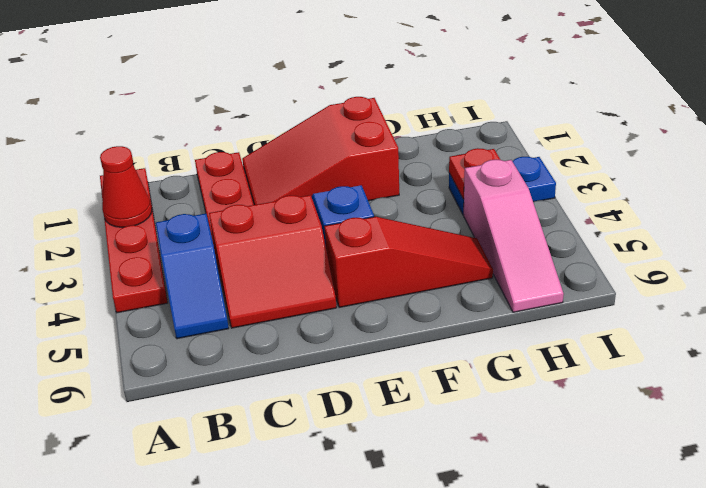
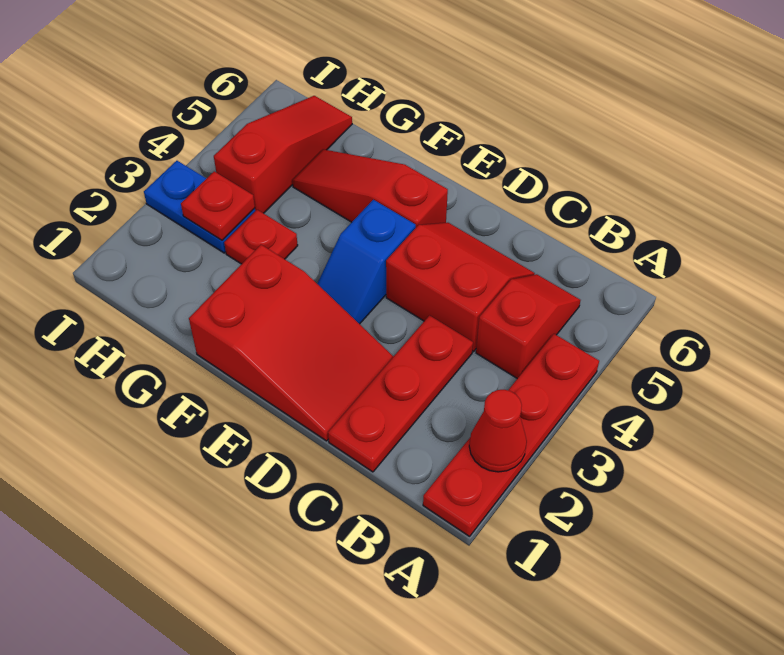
blue slope B4:B5 level 1 top 4 -> red slope B4:B5 level 1 top 4
none -> red plate G3 level 1
pink slope H4:H6 level 1 top 4 -> red slope H4:H6 level 1 top 4

